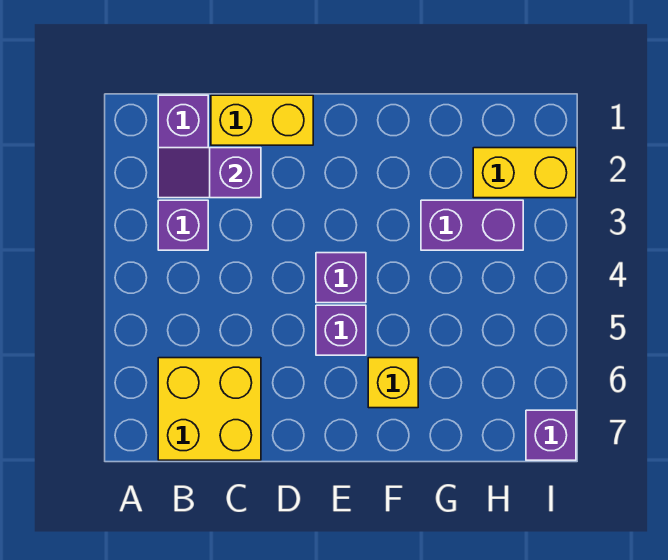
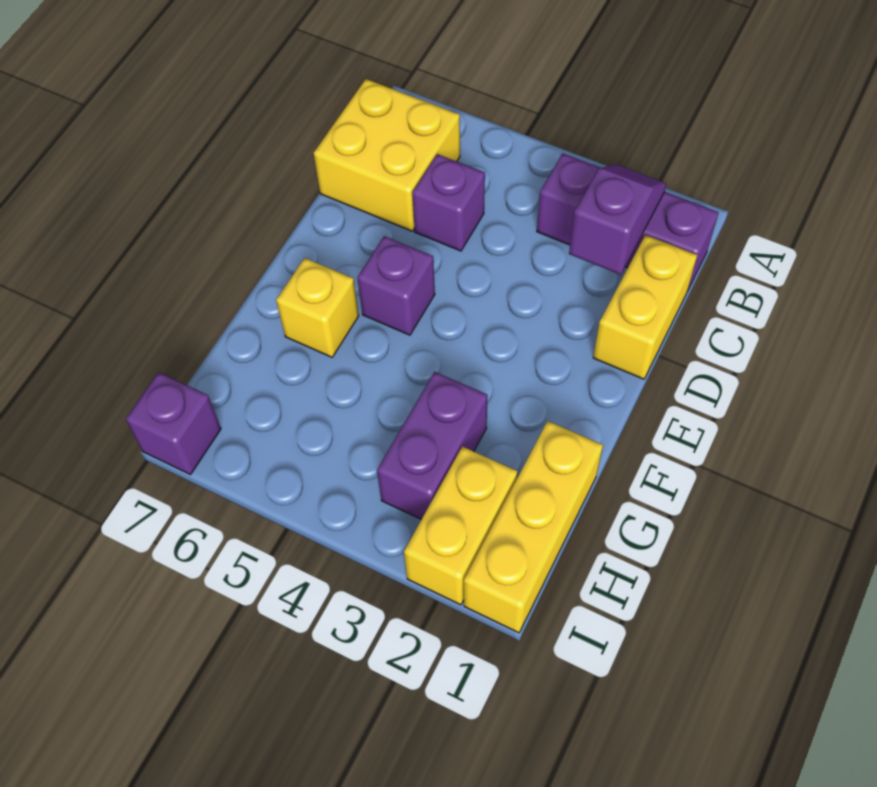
purple brick E4 level 1 -> purple brick C5 level 1
none -> yellow brick G1:I1 level 1

